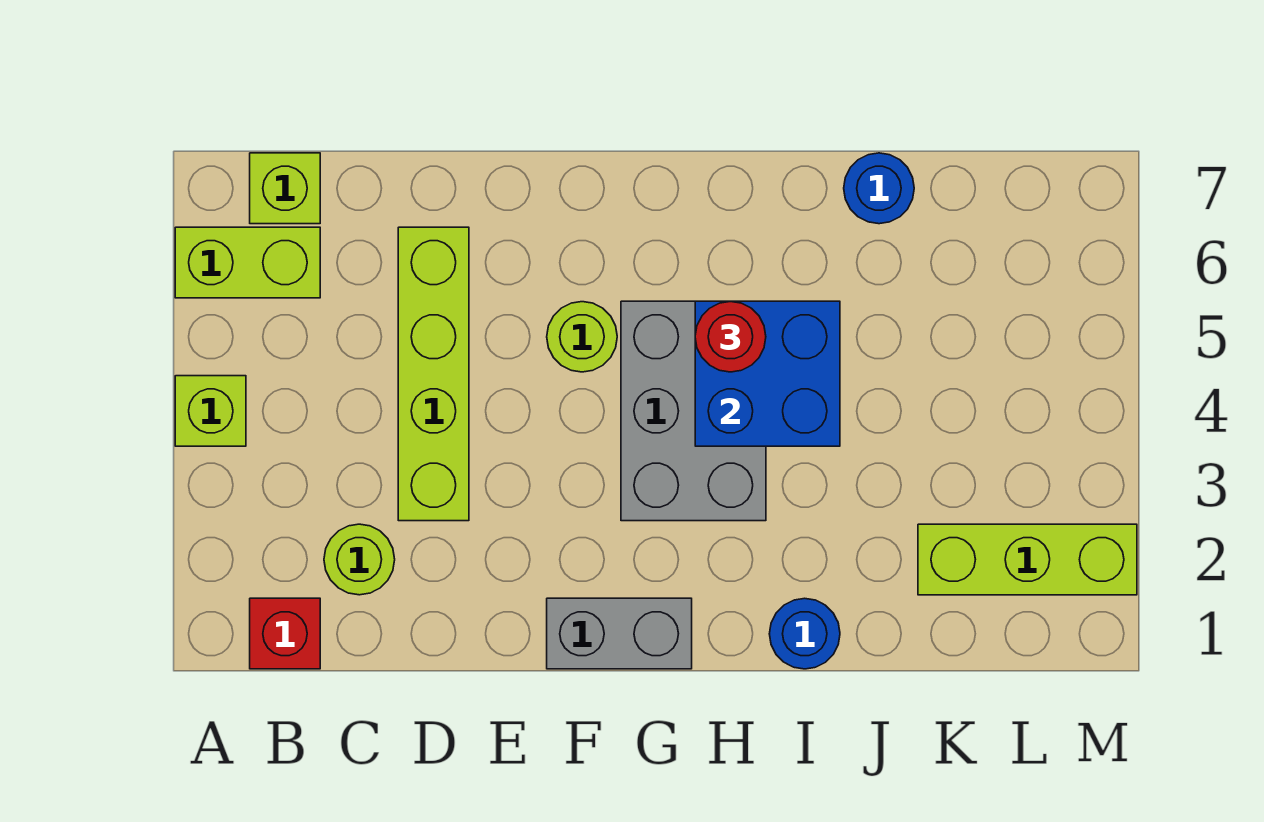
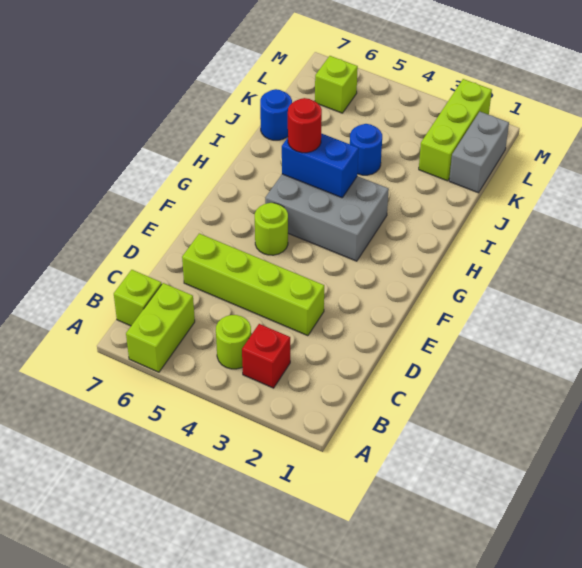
lime brick A4 level 1 -> lime brick L6 level 1
red brick B1 level 1 -> red brick B3 level 1
lime round brick C2 level 1 -> lime round brick B4 level 1
grey brick F1:G1 level 1 -> grey brick K1:L1 level 1
blue brick H4:I5 level 2 -> blue brick H4:H5 level 2
blue round brick I1 level 1 -> blue round brick J4 level 1

